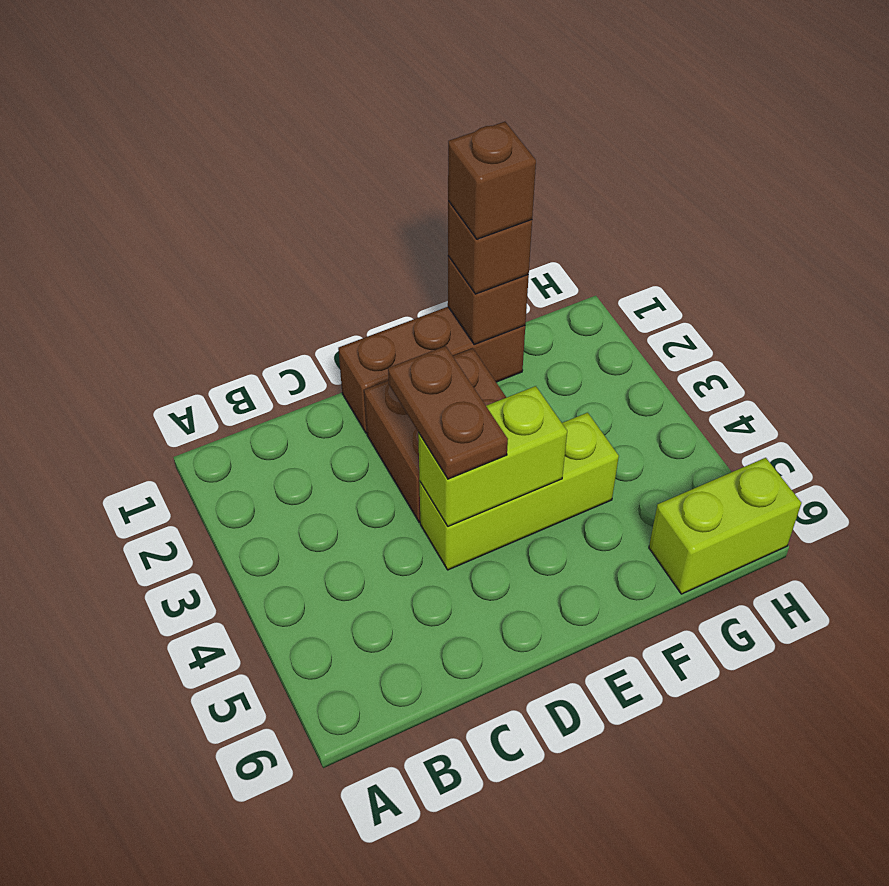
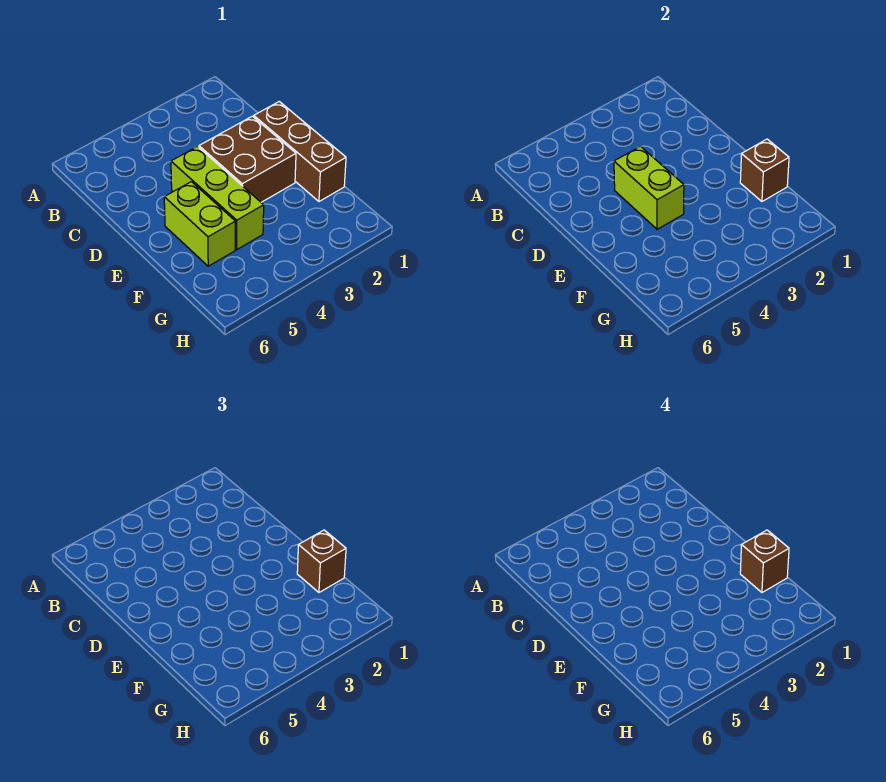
brown plate D3:D4 level 3 -> none
lime brick G6:H6 level 1 -> lime brick E5:F5 level 1

